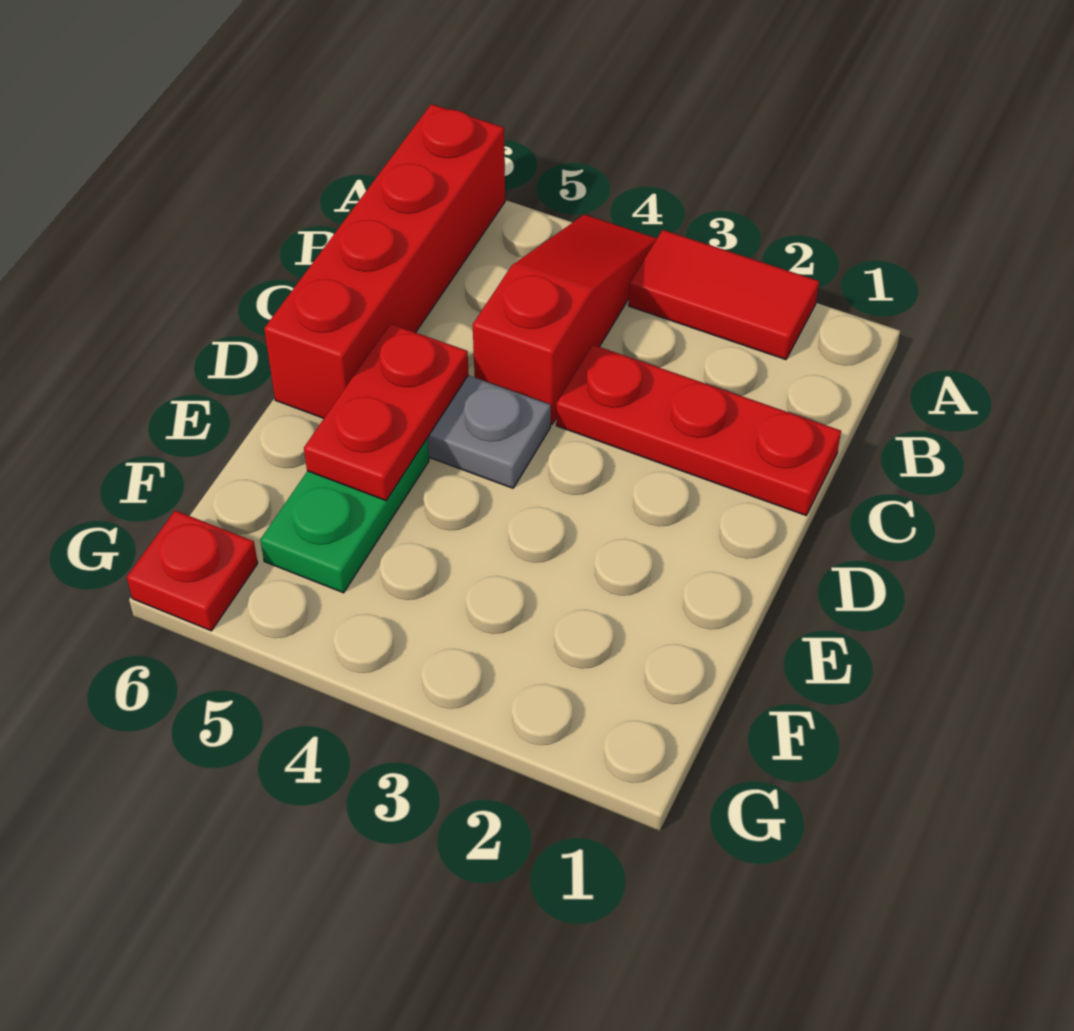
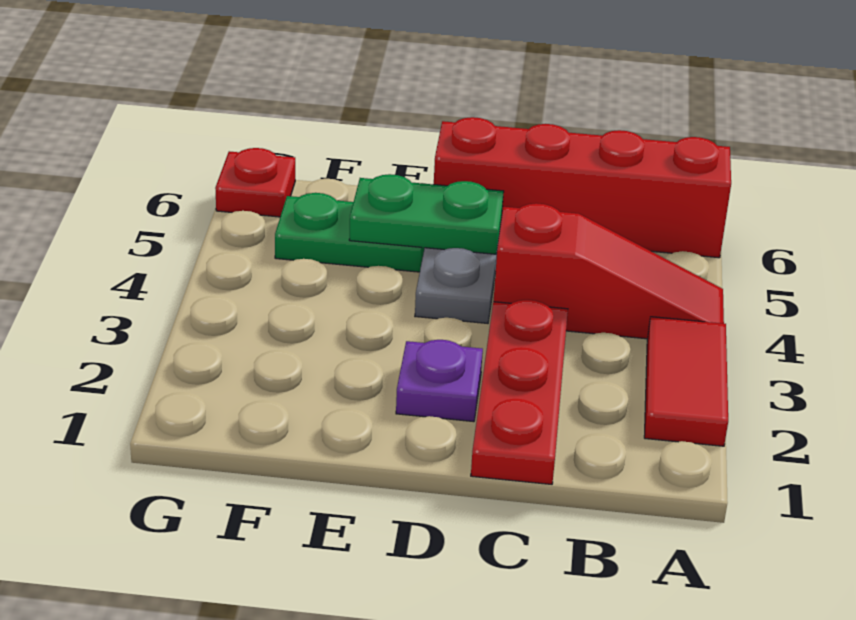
none -> purple plate D2 level 1
red plate D5:E5 level 2 -> green plate D5:E5 level 2

